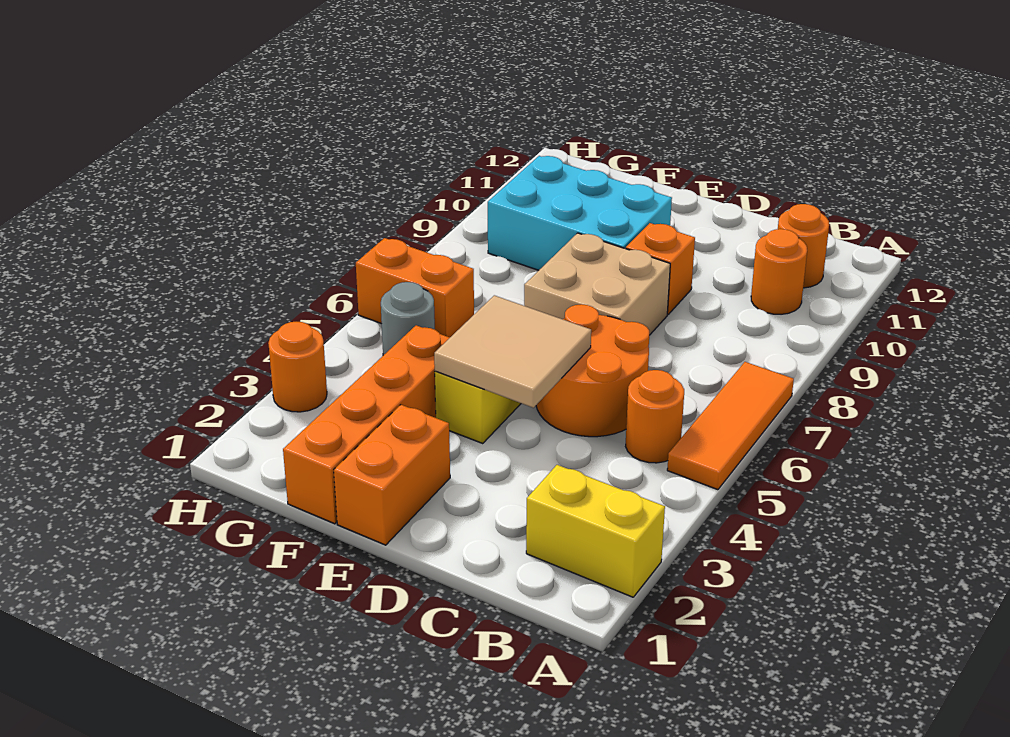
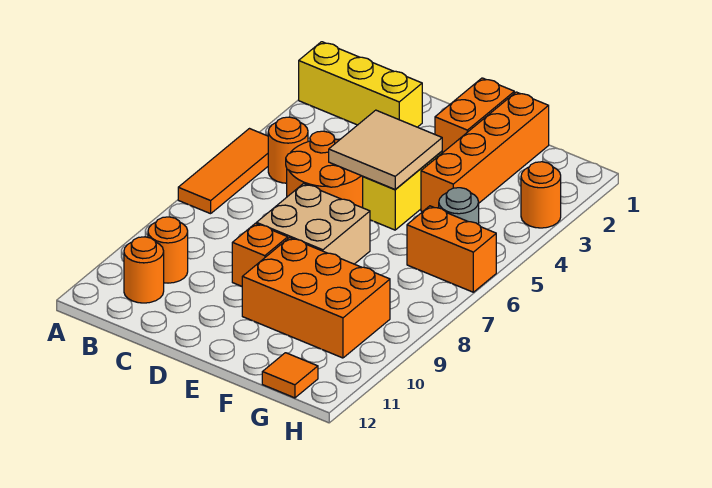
yellow brick A2:B2 level 1 -> yellow brick A2:C2 level 1
cyan brick E9:G10 level 1 -> orange brick E9:G10 level 1
none -> orange tile G12 level 1

